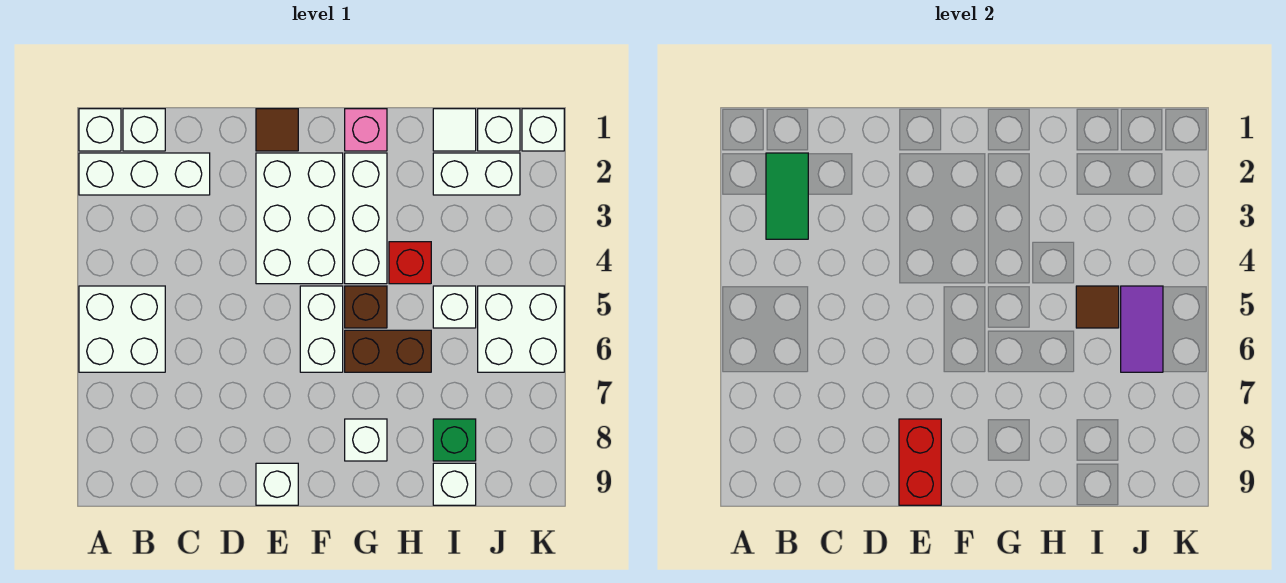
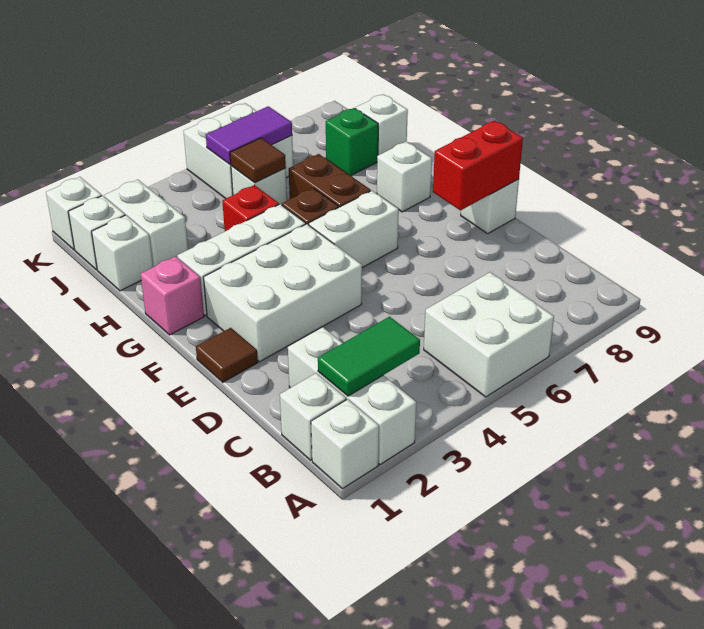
white tile I1 level 1 -> white brick I1 level 1

